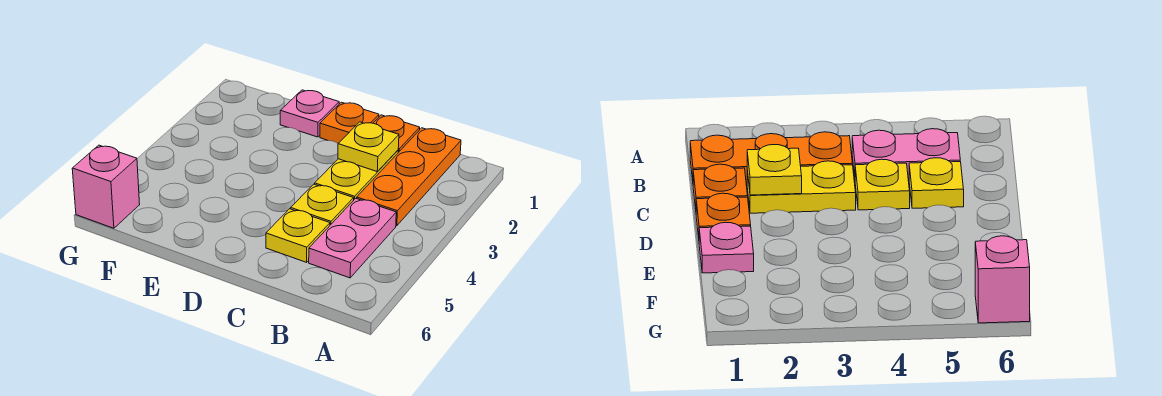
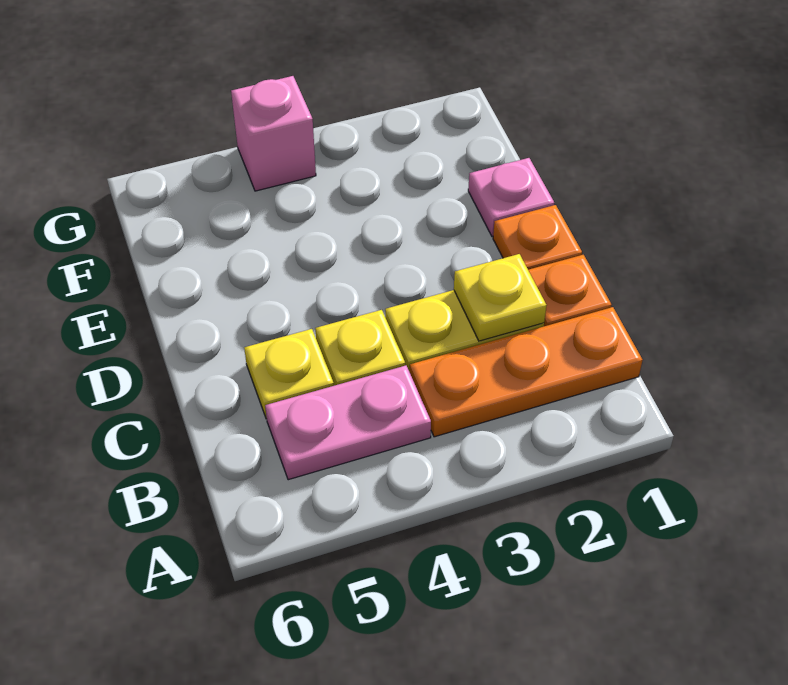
pink brick G6 level 1 -> pink brick G4 level 1

